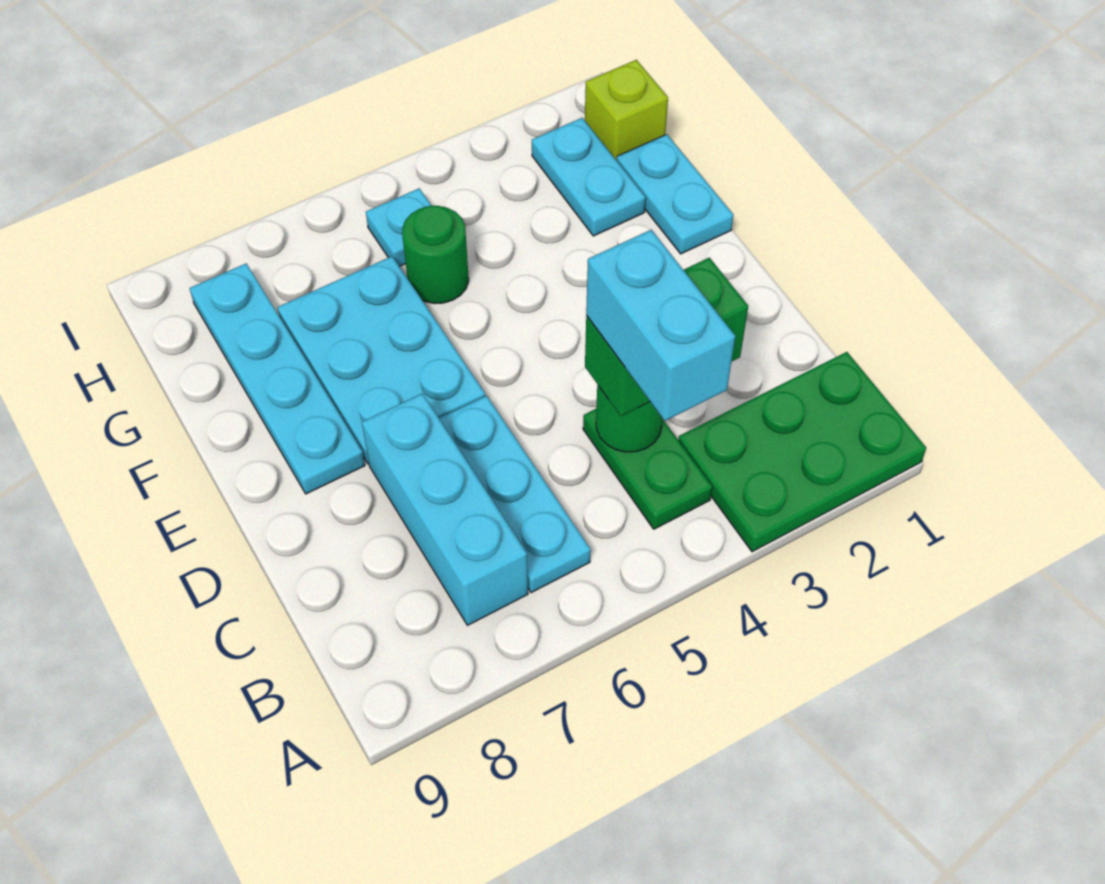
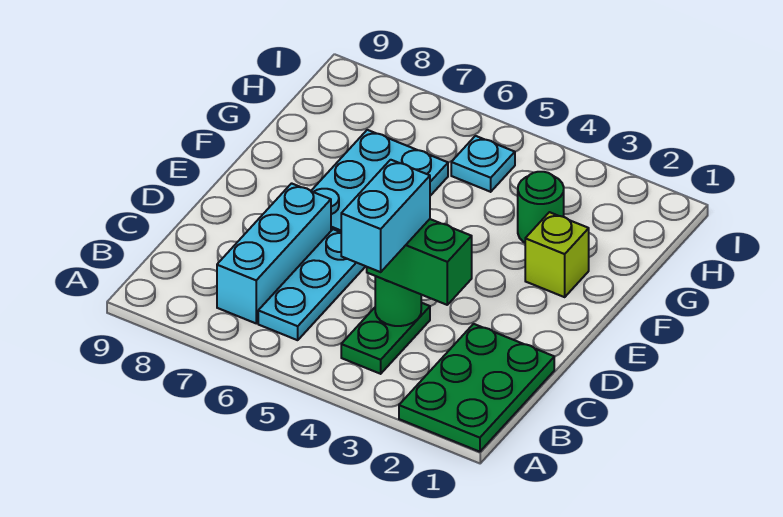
green plate A1:B3 level 1 -> green plate A1:C2 level 1
cyan plate E8:H8 level 1 -> none
cyan plate F1:G1 level 1 -> none
cyan plate G2:H2 level 1 -> none
green round brick G5 level 1 -> green round brick G3 level 1
lime brick H1 level 1 -> lime brick F2 level 1

